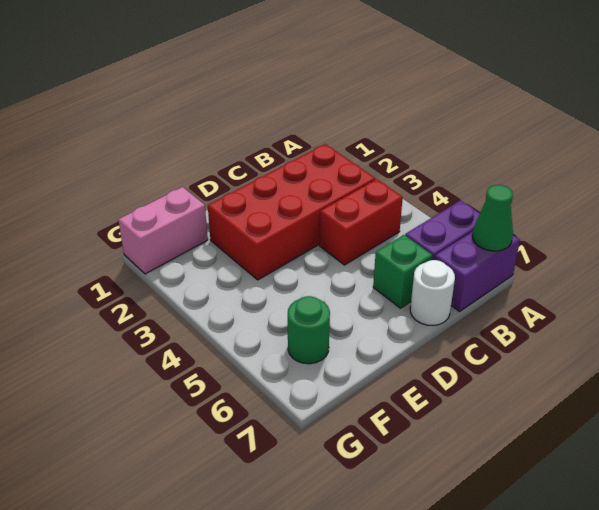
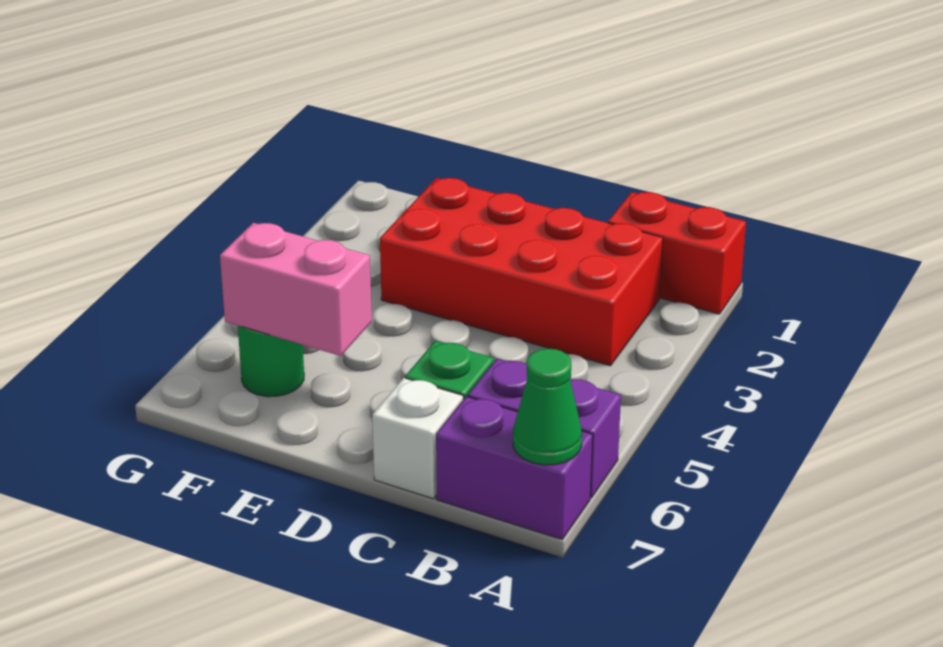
red brick B4:C4 level 1 -> red brick A1:B1 level 1
white round brick C7 level 1 -> white brick C7 level 1
pink brick F1:G1 level 1 -> pink brick E6:F6 level 2

